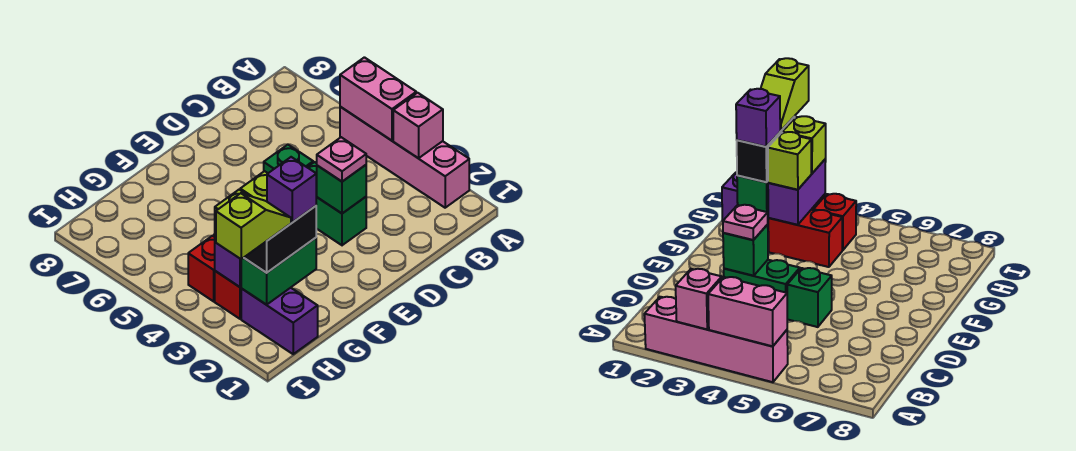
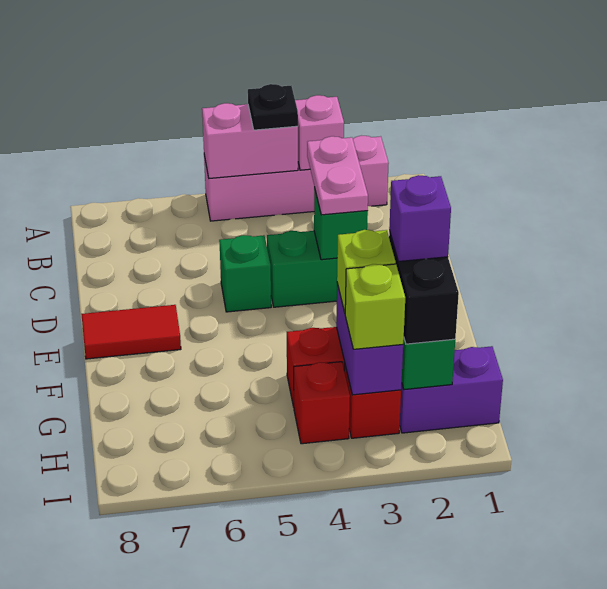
none -> black plate A4 level 3
pink plate D3 level 3 -> pink plate C3:D3 level 3
none -> red tile E7:E8 level 1
lime slope H2:I2 level 4 top I -> none

